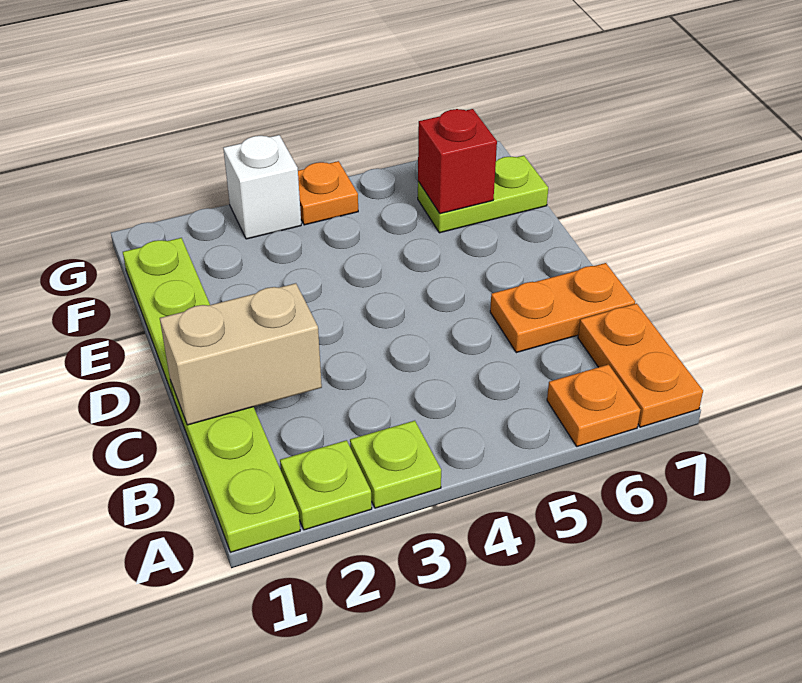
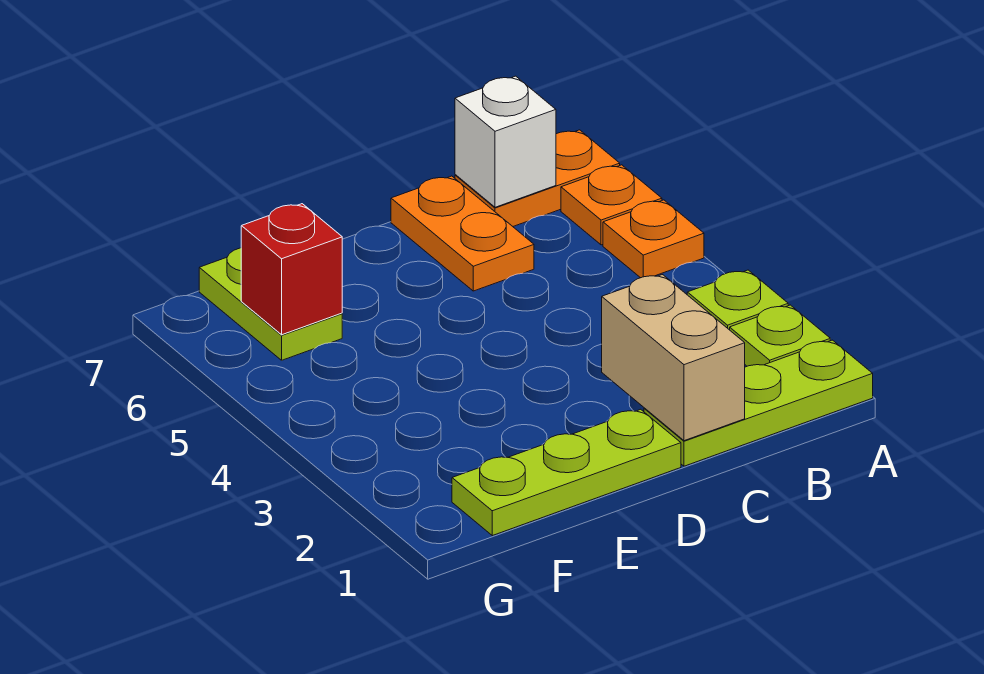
white brick G3 level 1 -> white brick B7 level 2
orange plate G4 level 1 -> orange plate A5 level 1

